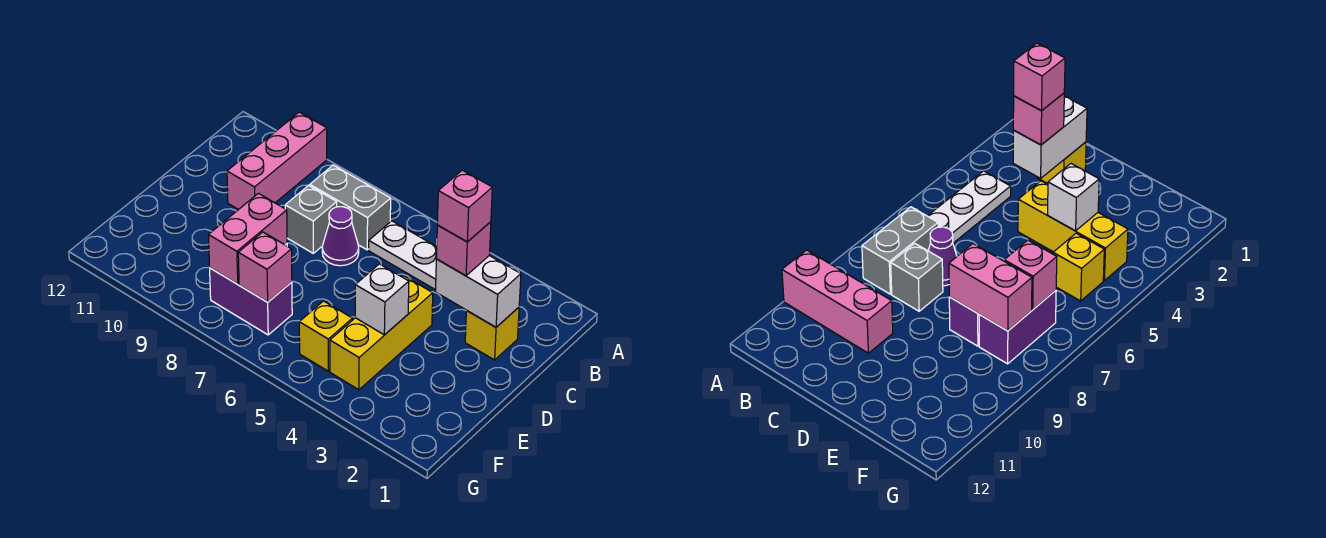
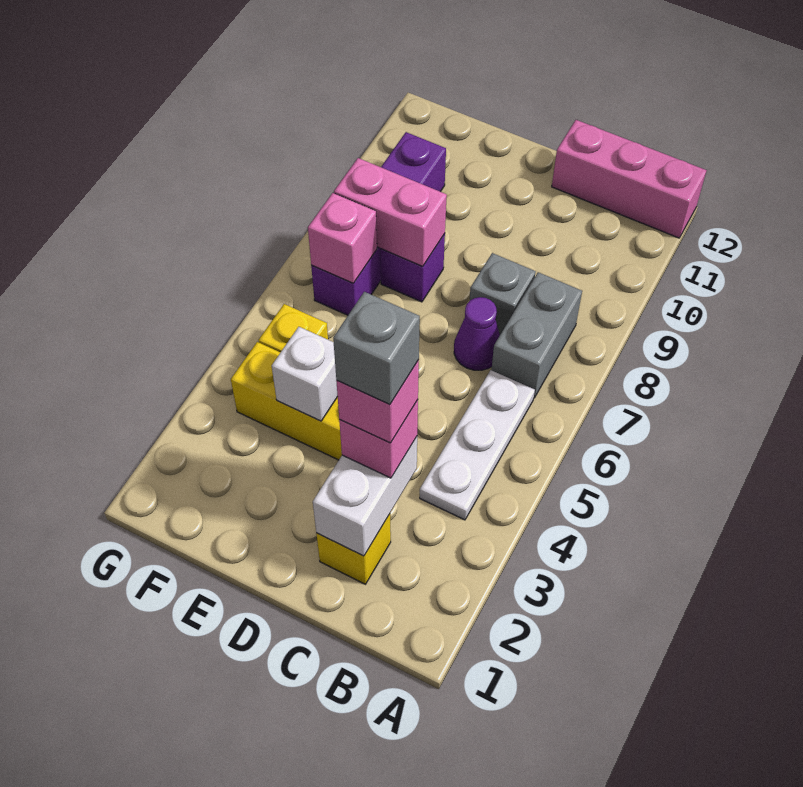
pink brick A10:C10 level 1 -> pink brick A12:C12 level 1
none -> grey brick C3 level 5
purple brick F7:F8 level 1 -> purple brick F7:F10 level 1

